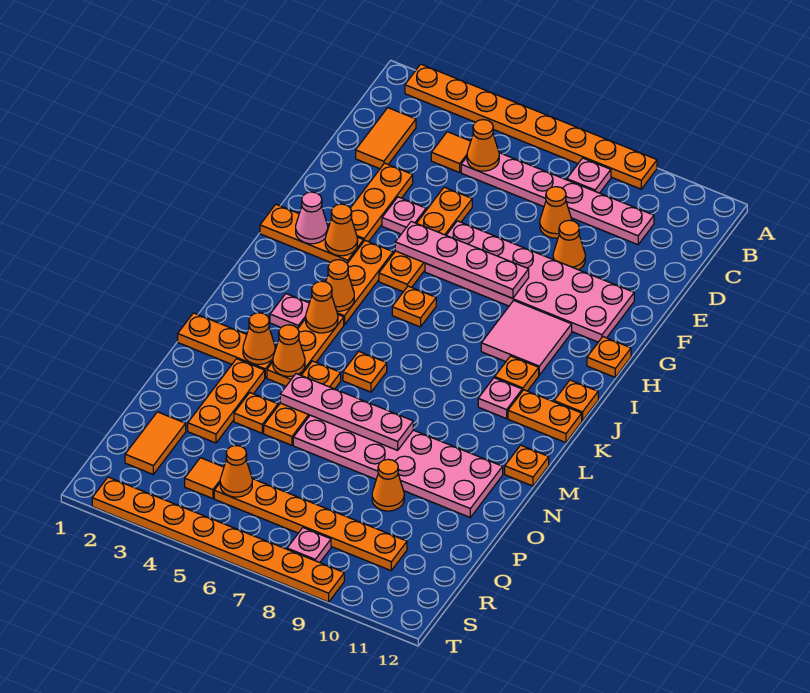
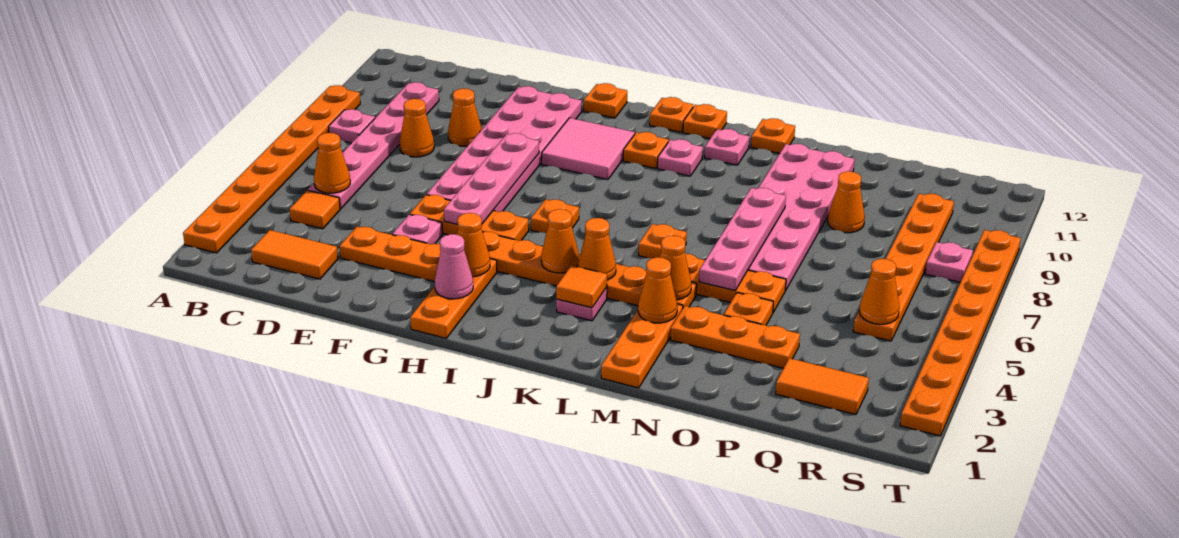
orange plate E5:H5 level 1 -> orange plate F5:H5 level 1
orange plate K11:K12 level 1 -> orange plate K12 level 1
none -> pink plate L11 level 1
orange tile R4 level 1 -> orange tile K3 level 2

